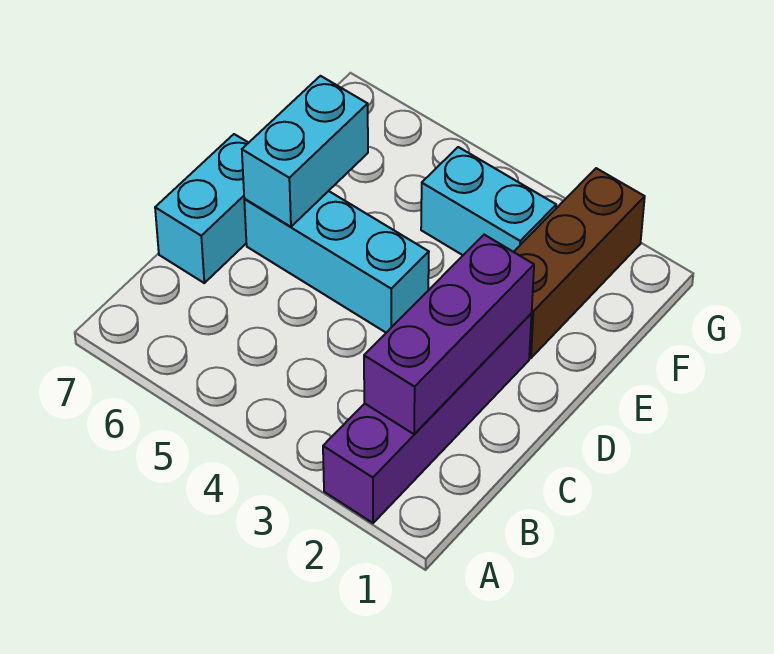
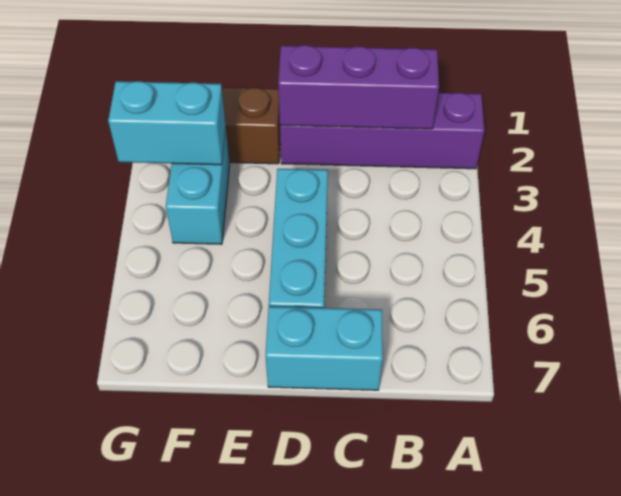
cyan brick D6:E6 level 2 -> cyan brick F3:G3 level 2

